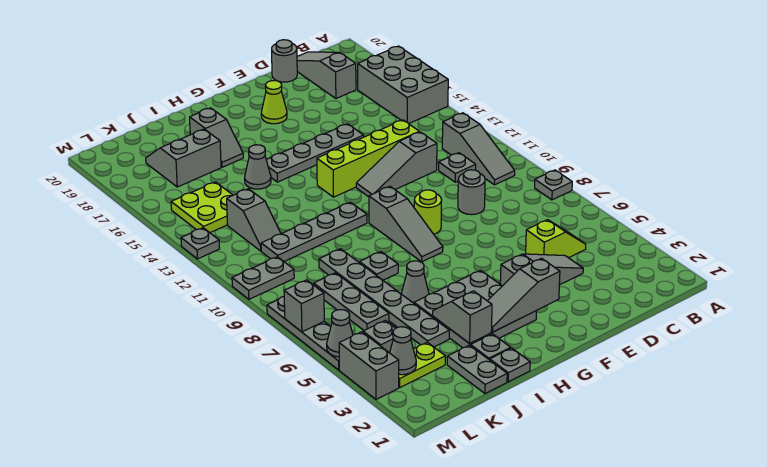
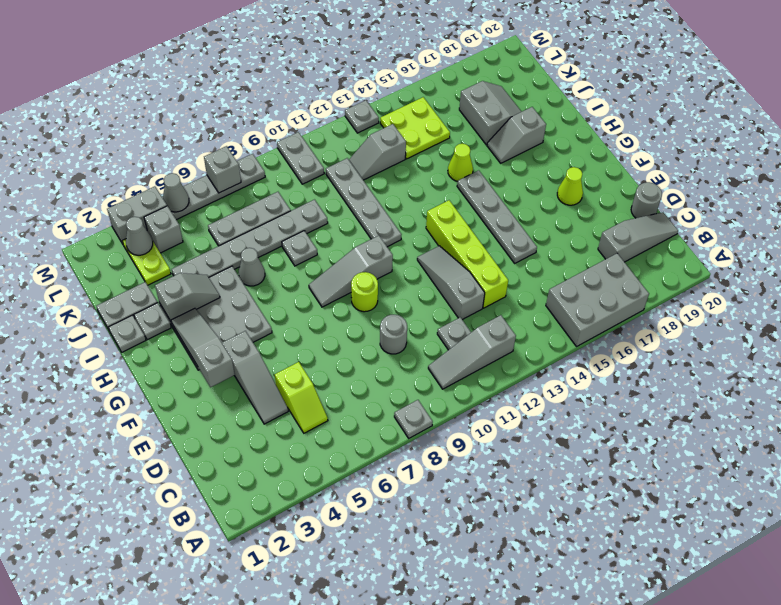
grey cone I15 level 1 -> lime cone I15 level 1

